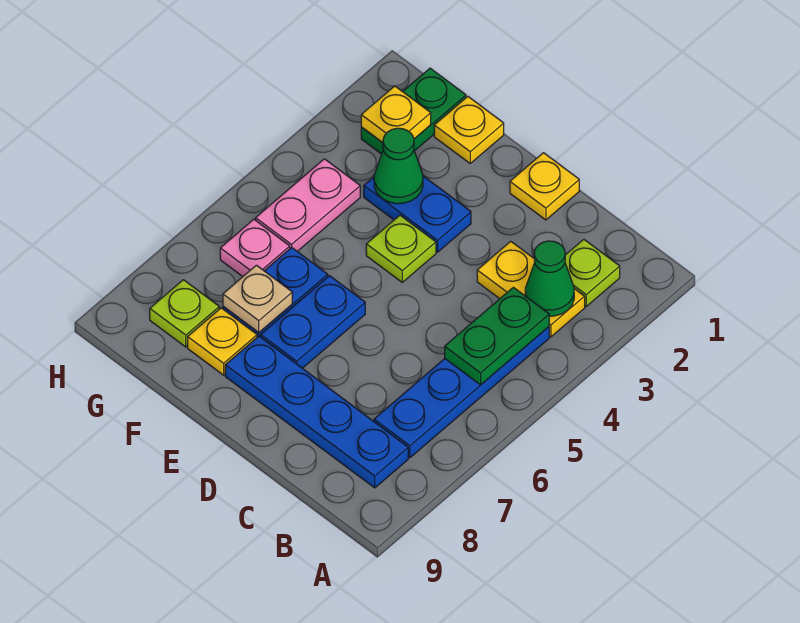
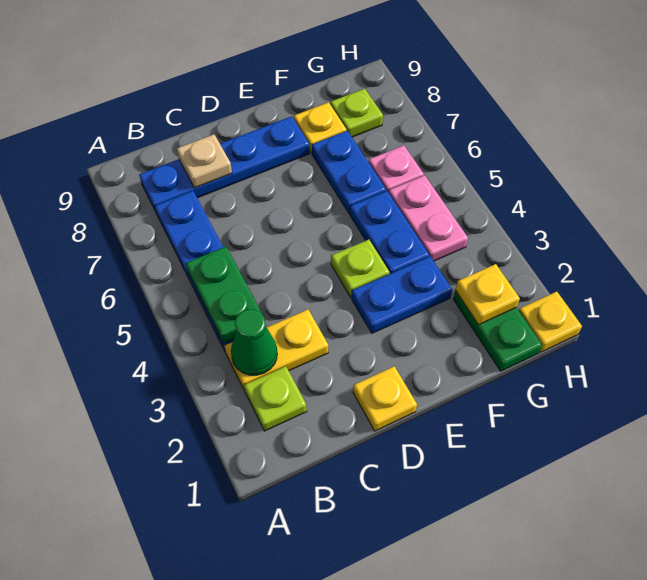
blue plate E6:E7 level 1 -> blue plate F4:F5 level 1
yellow plate F1 level 1 -> yellow plate H1 level 1
green cone F3 level 2 -> none
tan plate F7 level 2 -> tan plate C8 level 2

